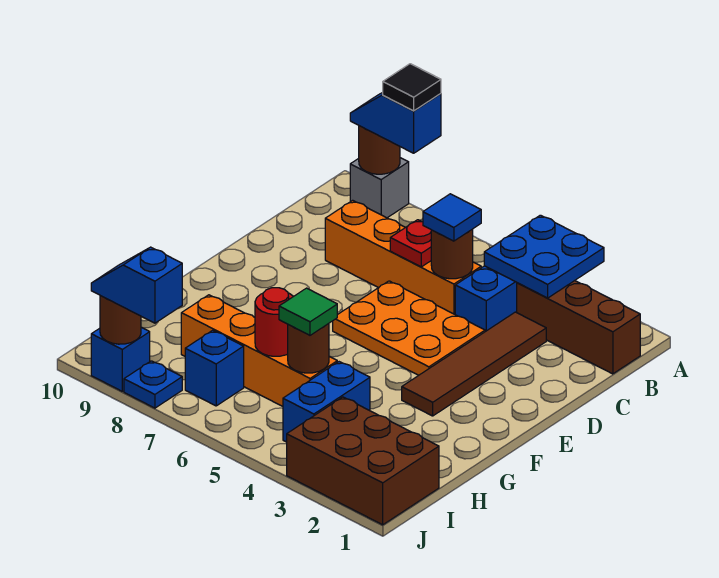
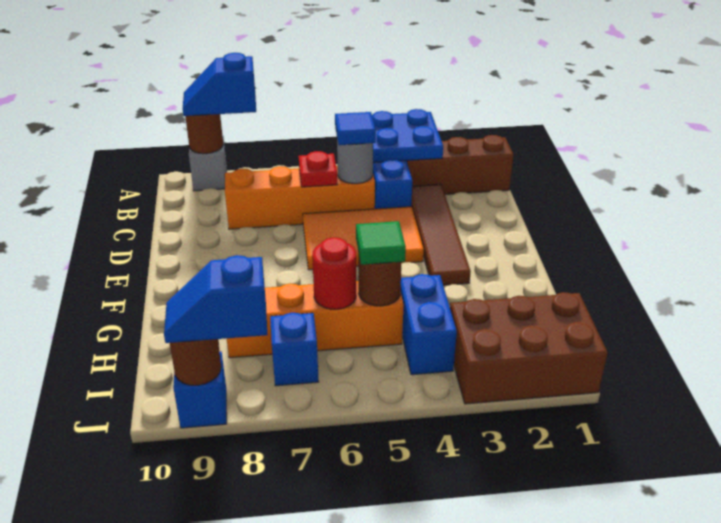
black tile A8 level 4 -> none
brown round brick C5 level 2 -> grey round brick C5 level 2
orange plate D4:E6 level 1 -> orange tile D4:E6 level 1
blue plate J8 level 1 -> none

